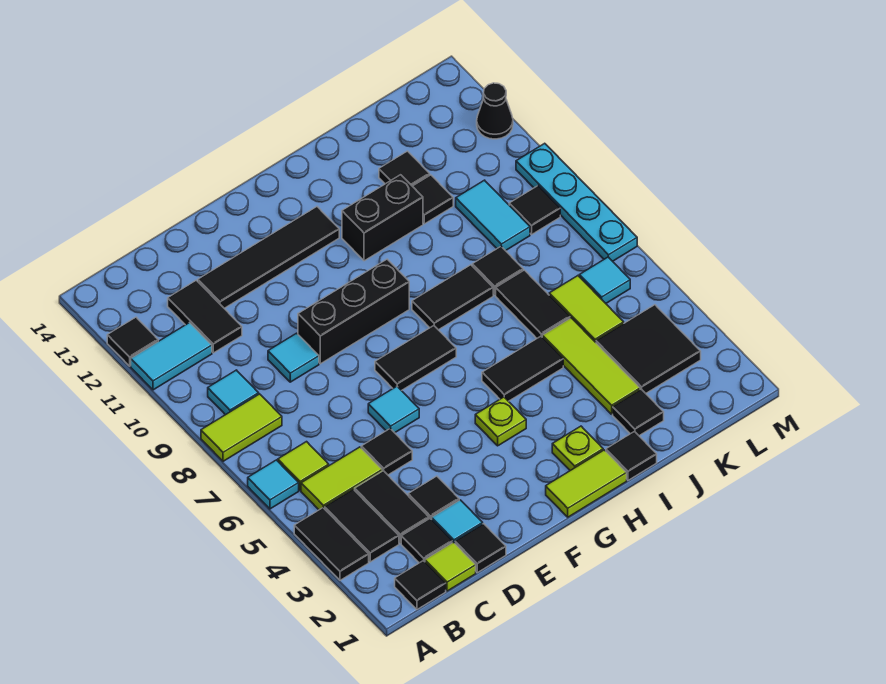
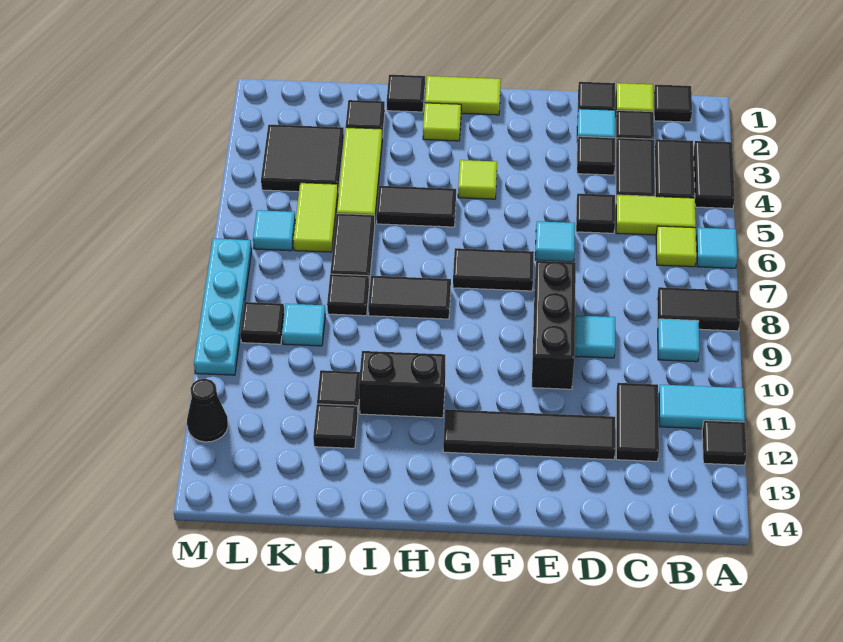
lime tile A8:B8 level 1 -> black tile A8:B8 level 1
black brick E9:G9 level 1 -> black brick E8:E10 level 1
lime plate G4 level 1 -> lime tile G4 level 1
lime plate H2 level 1 -> lime tile H2 level 1
cyan tile K9:K10 level 1 -> cyan tile K9 level 1

